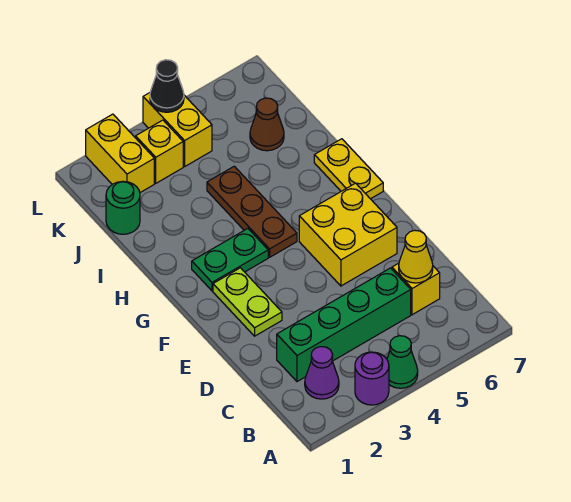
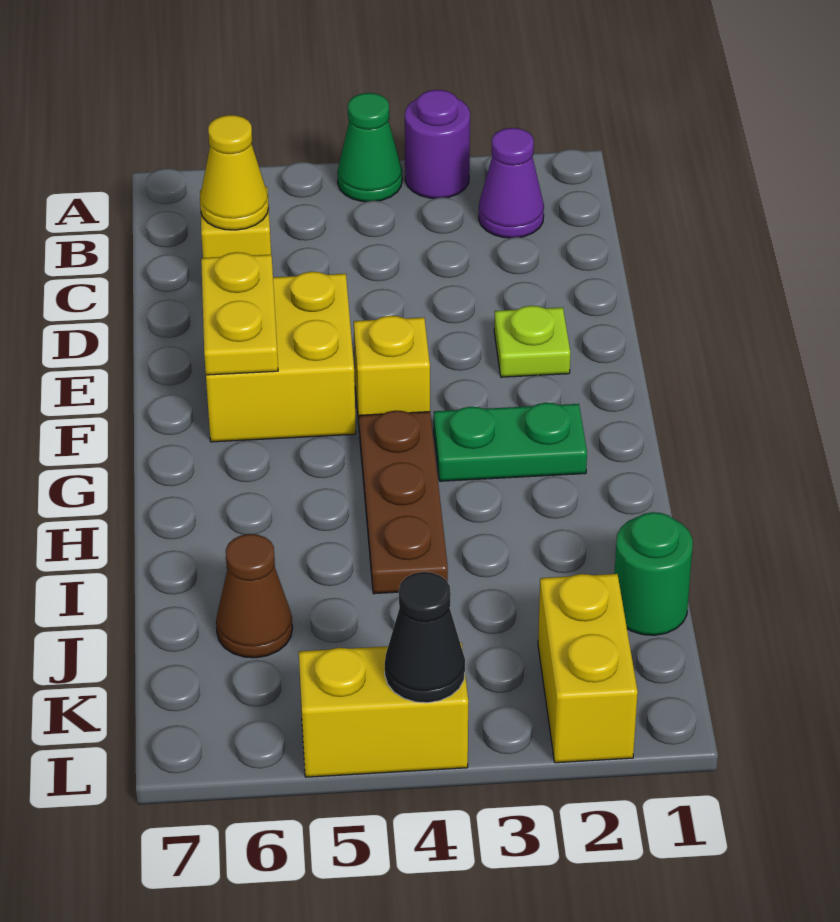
green brick C2:C5 level 1 -> none
lime plate E2:F2 level 1 -> lime plate E2 level 1
yellow plate G7:H7 level 1 -> yellow plate E6:F6 level 2
yellow brick K3 level 1 -> yellow brick F4 level 1
yellow brick K4:L4 level 1 -> yellow brick L4:L5 level 1

